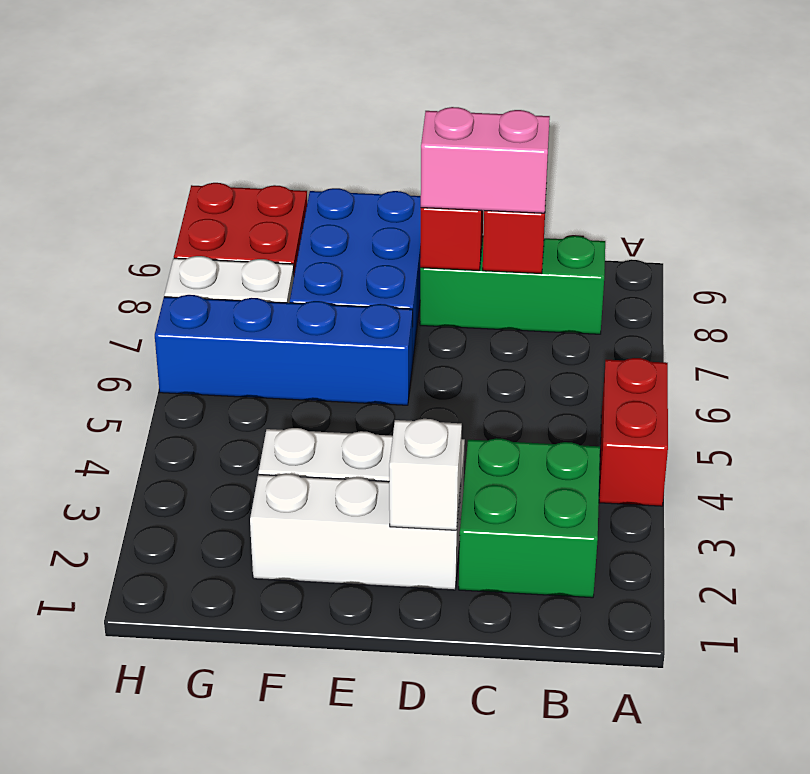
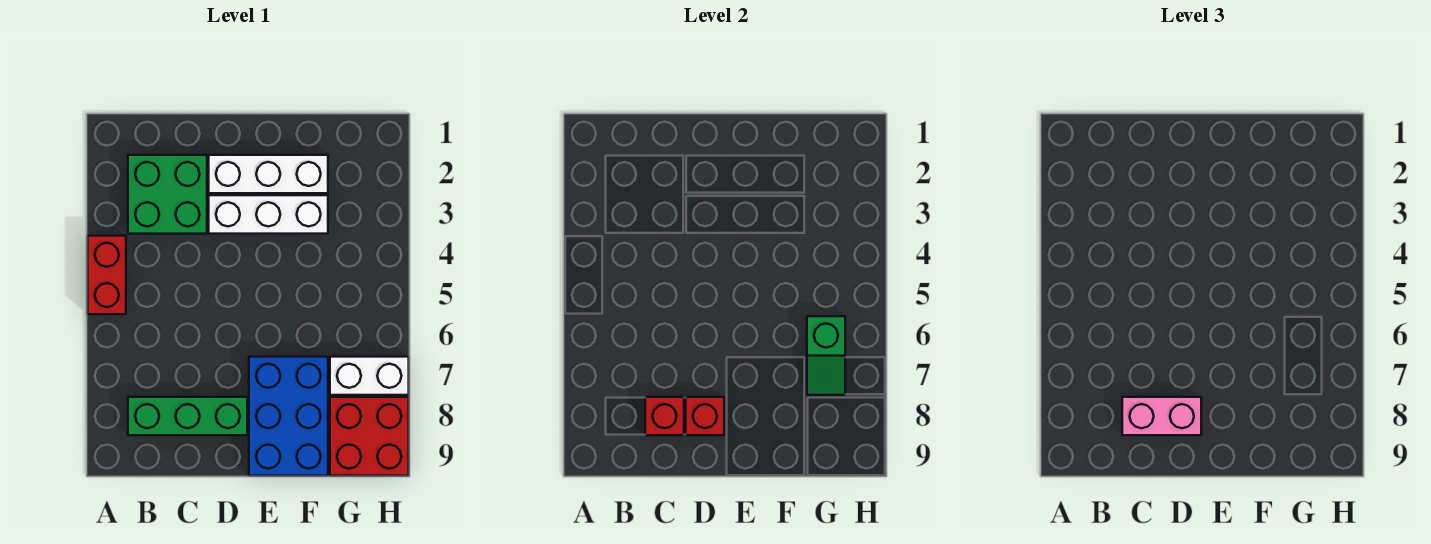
white brick D2 level 2 -> none
blue brick E6:H6 level 1 -> none
none -> green slope G6:G7 level 2 top 6

